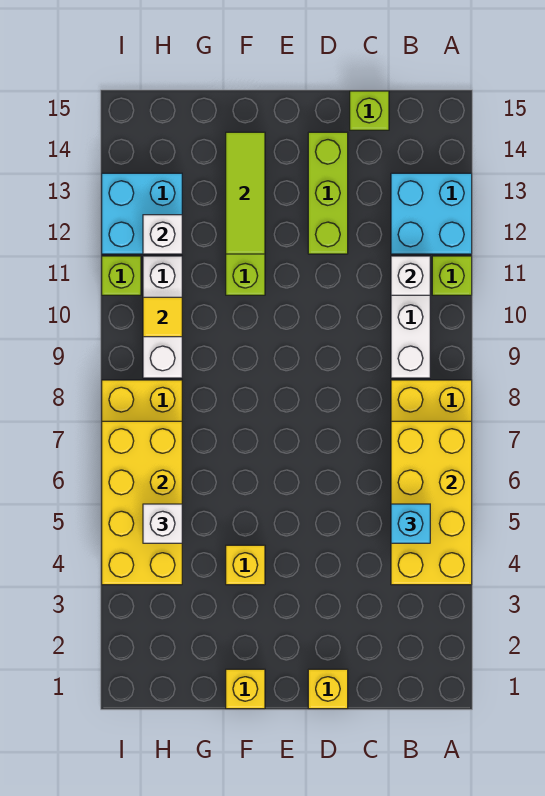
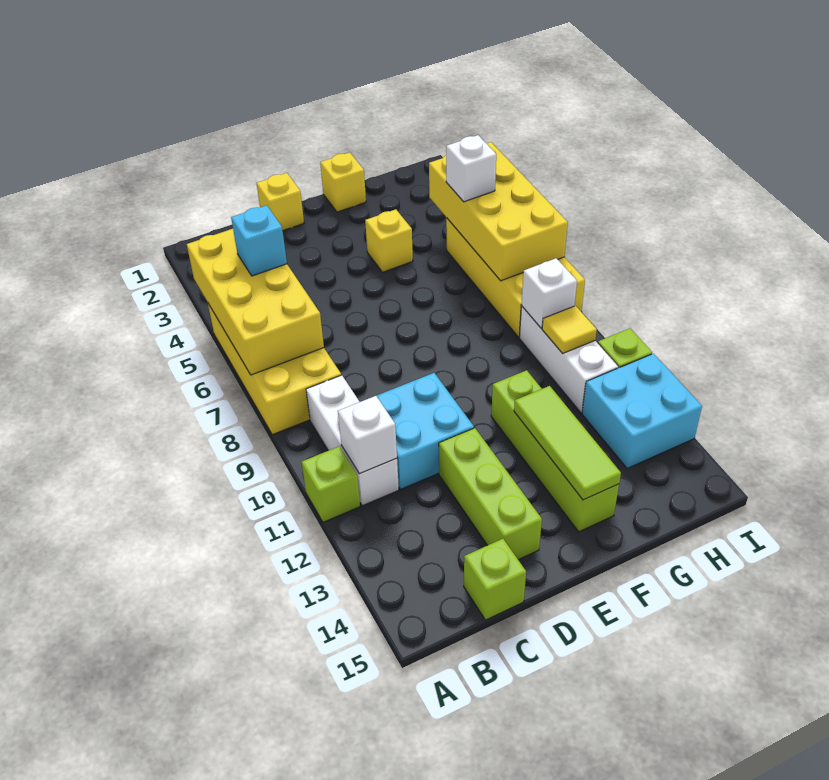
cyan brick A12:B13 level 1 -> cyan brick C10:D11 level 1
white brick H12 level 2 -> white brick H9 level 2

